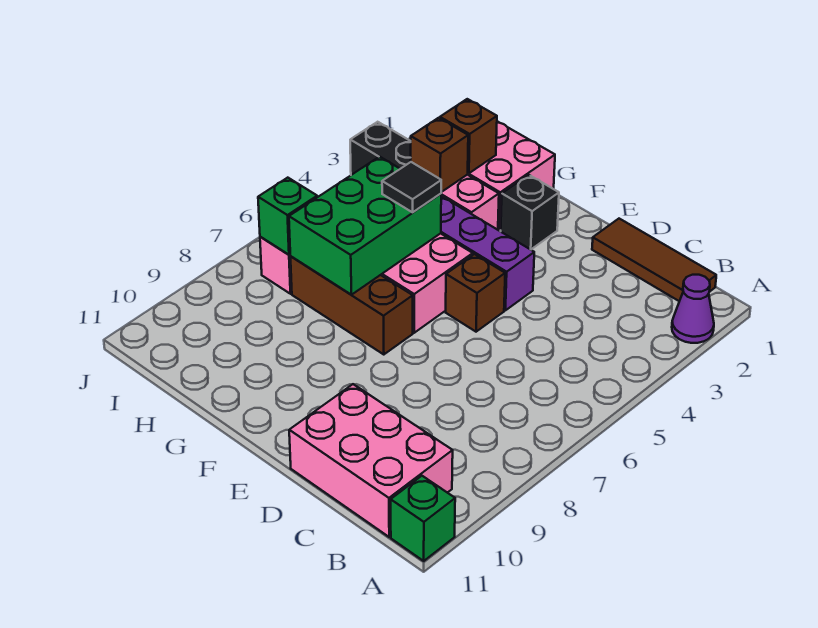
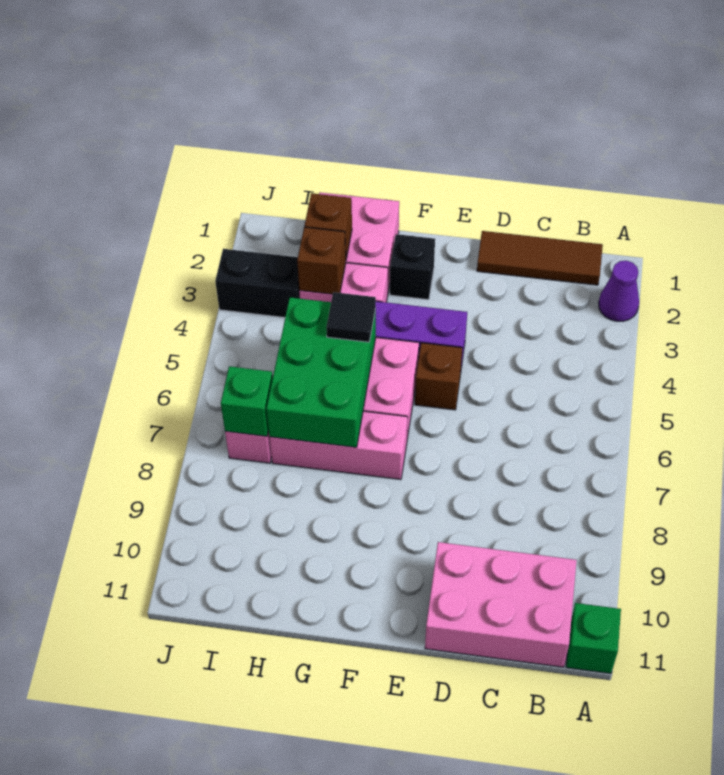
brown brick F7:H7 level 1 -> pink brick F7:H7 level 1

